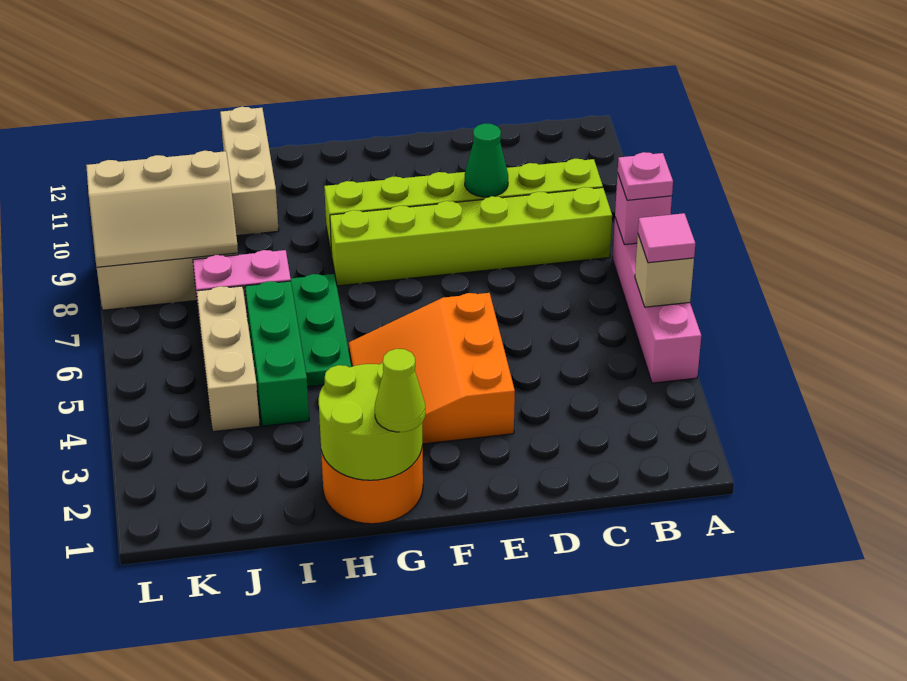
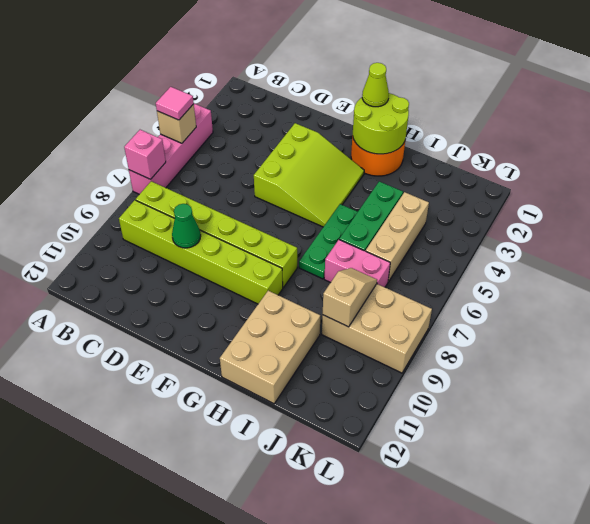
pink plate A7 level 3 -> none
orange slope E3:G5 level 1 top E -> lime slope E3:G5 level 1 top E
tan brick I10:I12 level 1 -> tan brick H10:I12 level 1
tan slope J8:L9 level 2 top 9 -> tan slope J8:J9 level 2 top 9

